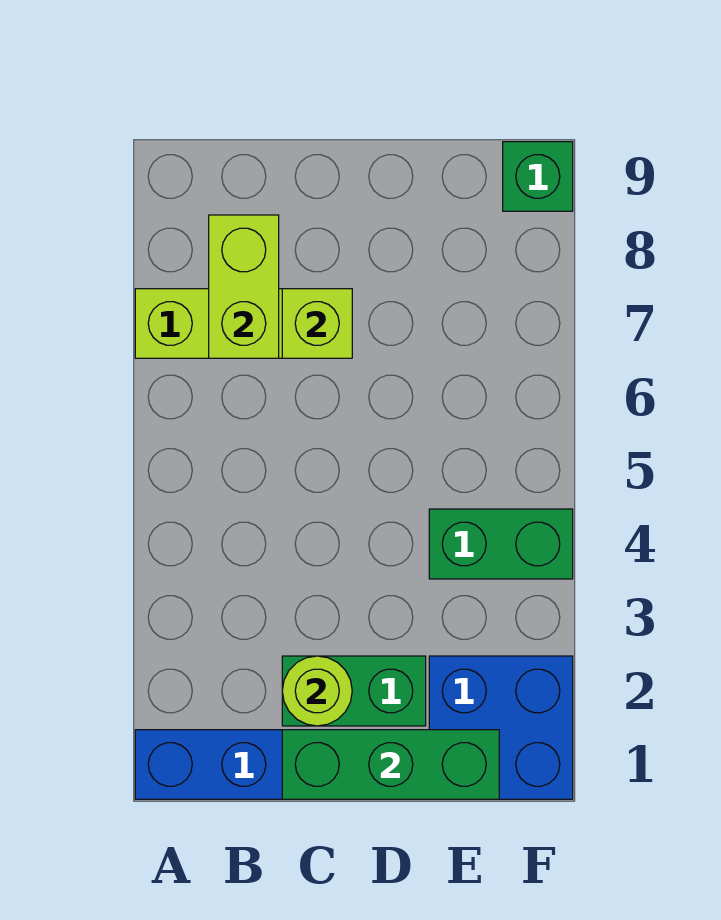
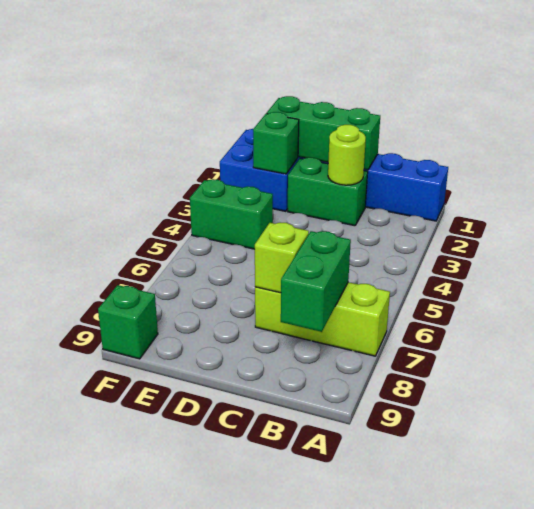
lime brick B7:B8 level 2 -> green brick B7:B8 level 2
none -> green brick E2 level 2

